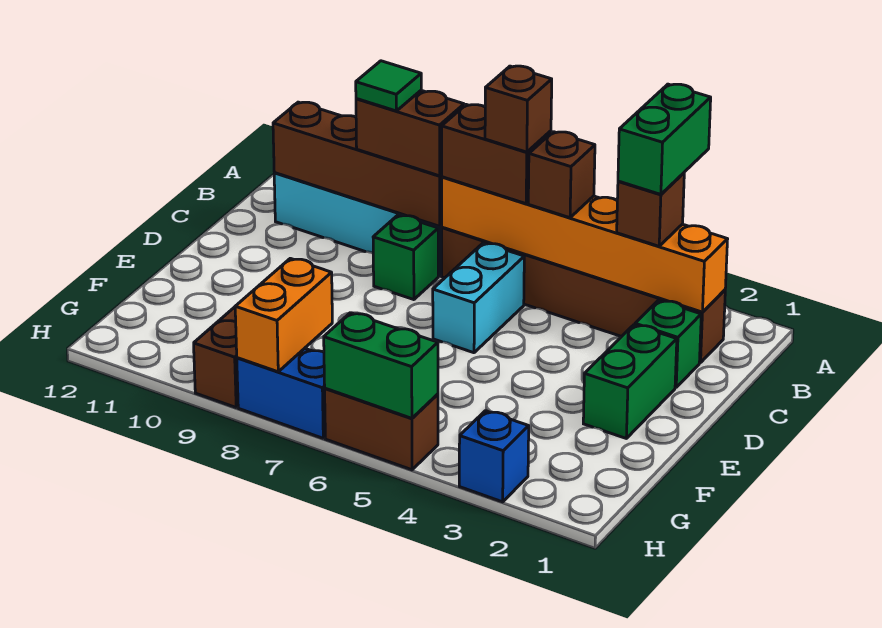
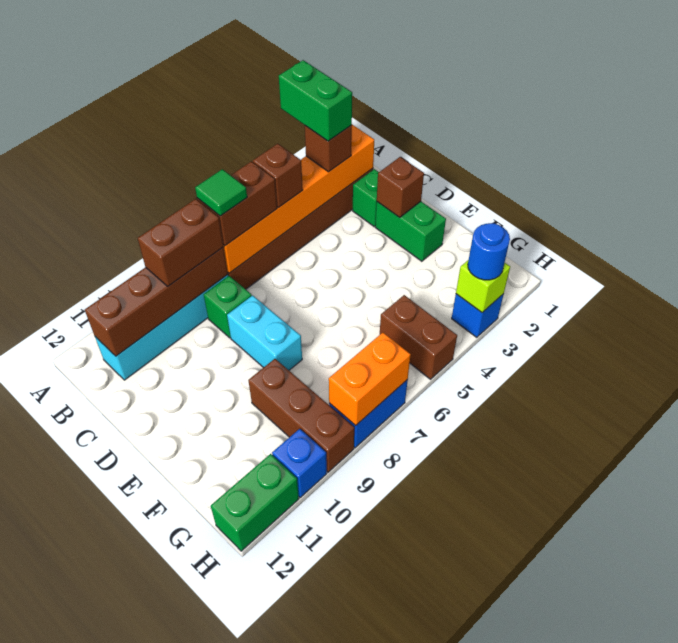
brown brick B6 level 4 -> brown brick D2 level 2
green tile B9 level 4 -> green tile B7 level 4
cyan brick C6:D6 level 1 -> cyan brick D8:E8 level 1
orange brick G8:H8 level 2 -> orange brick H7:H8 level 2
none -> lime brick H3 level 2
none -> blue round brick H3 level 3
brown brick H5:H6 level 1 -> brown brick G5:H5 level 1
green brick H5:H6 level 2 -> green brick H11:H12 level 1
none -> blue brick H10 level 1

